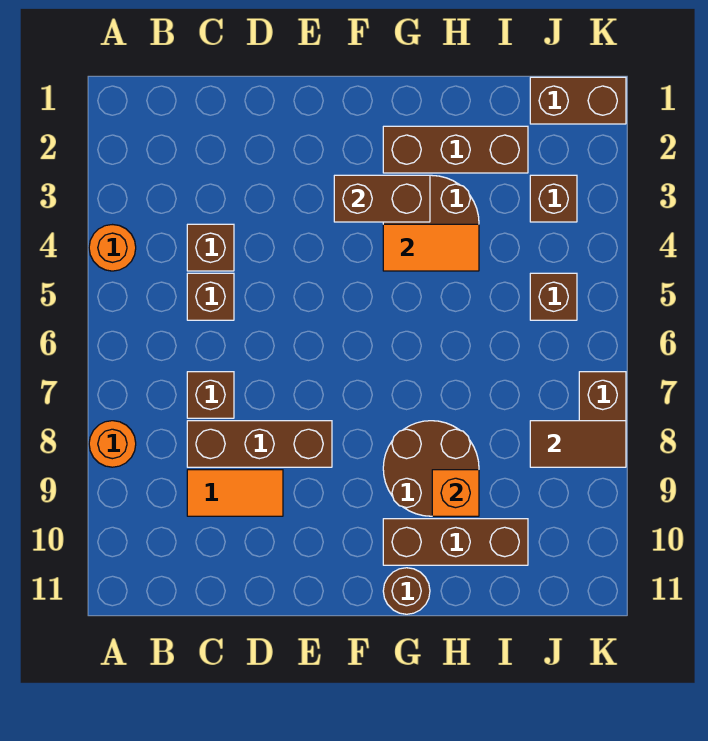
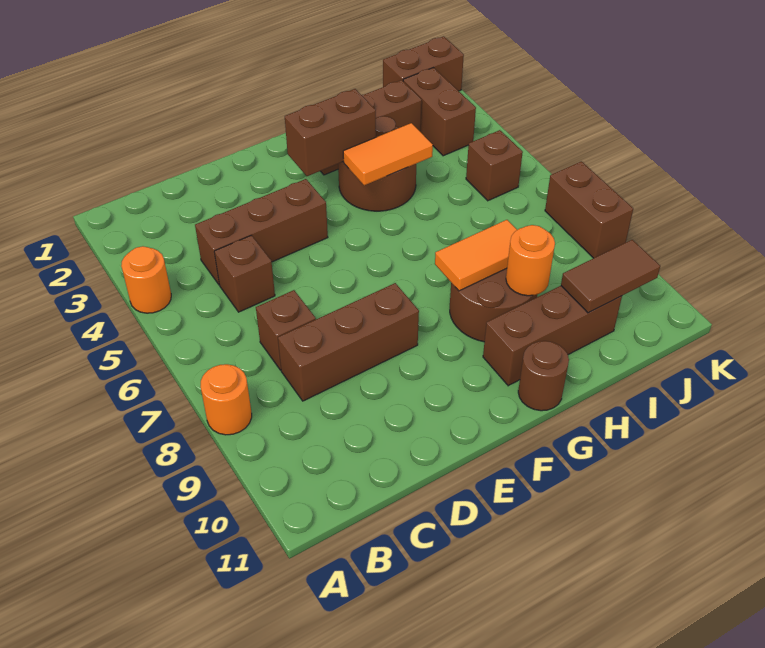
brown brick C4 level 1 -> brown brick C4:E4 level 1
orange tile C9:D9 level 1 -> orange tile G8:H8 level 2
orange brick H9 level 2 -> orange round brick H9 level 2
brown brick J3 level 1 -> brown brick J2:J3 level 1
brown tile J8:K8 level 2 -> brown tile I10:J10 level 2

